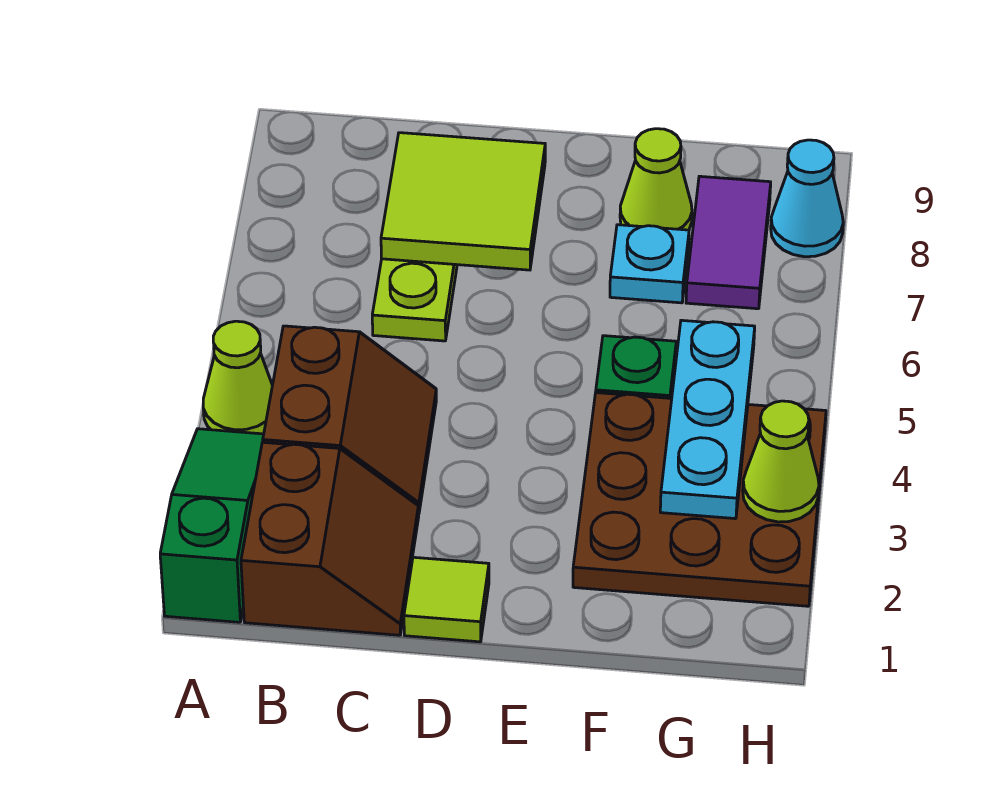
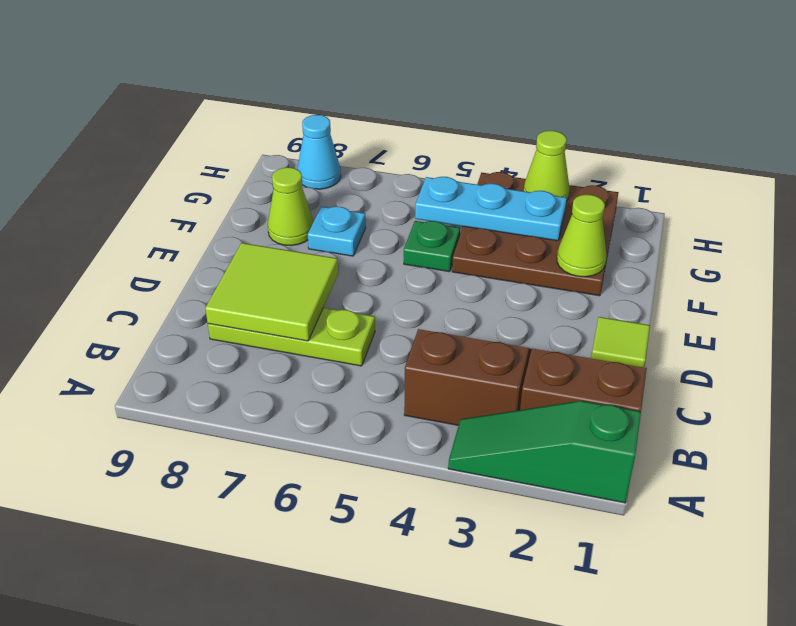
lime cone A4 level 1 -> lime cone F2 level 2
purple tile G7:G8 level 1 -> none

